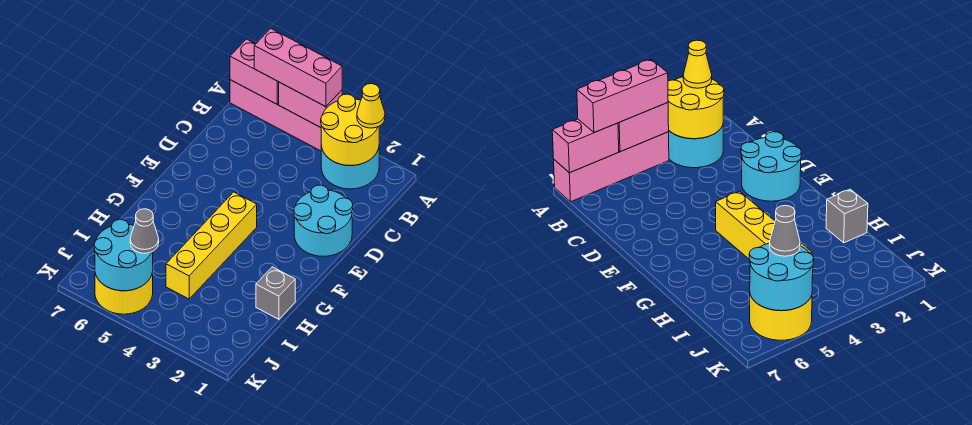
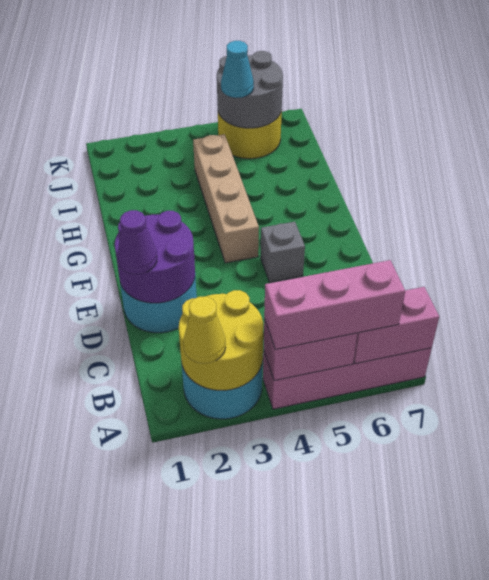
none -> purple round brick D1:E2 level 2
none -> purple cone D1 level 3
yellow brick F4:I4 level 1 -> tan brick F4:I4 level 1
grey brick H1 level 1 -> grey brick E5 level 1
cyan round brick J5:K6 level 2 -> grey round brick J5:K6 level 2
grey cone J5 level 3 -> cyan cone J5 level 3

